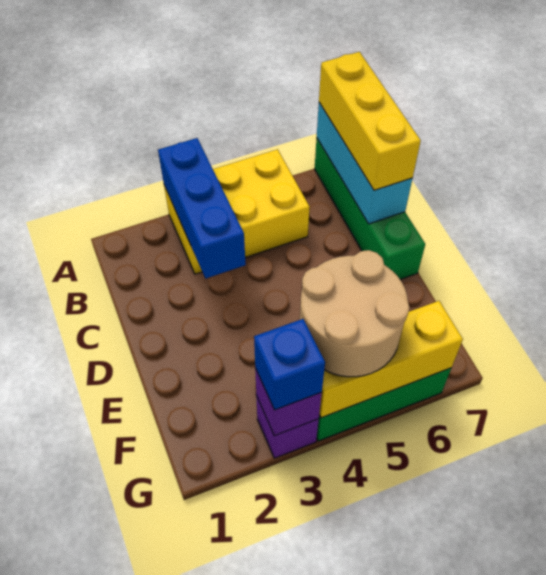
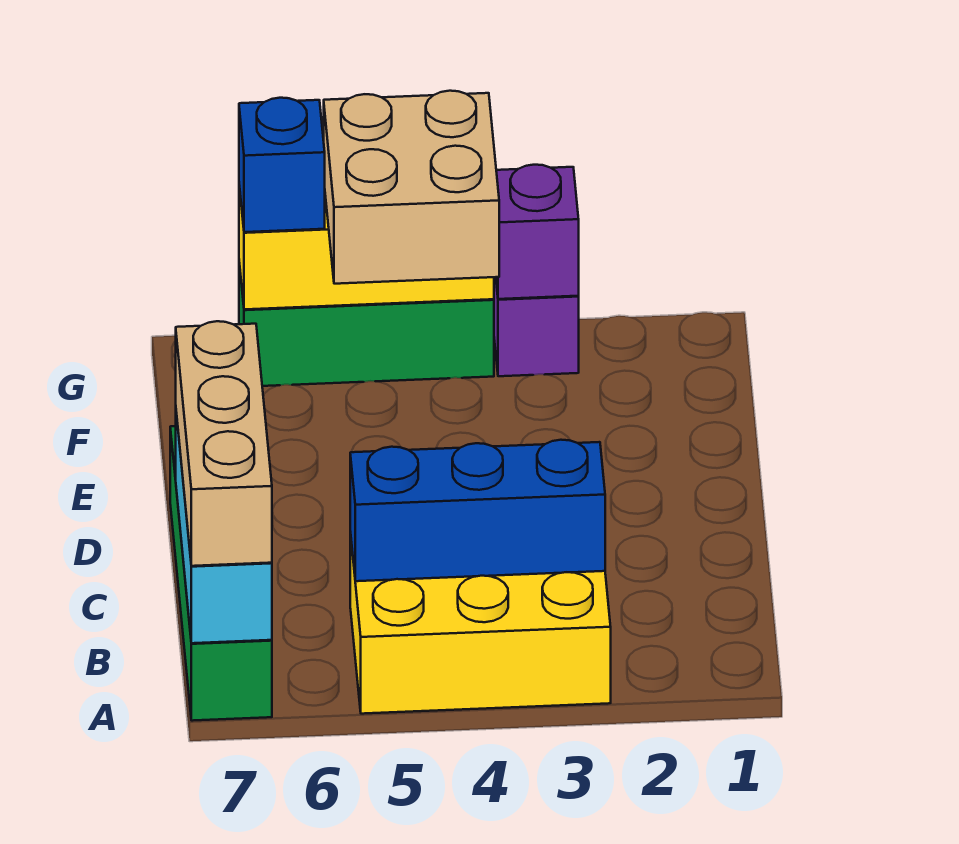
blue brick A3:C3 level 2 -> blue brick B3:B5 level 2
yellow brick A7:C7 level 3 -> tan brick A7:C7 level 3
tan round brick F4:G5 level 3 -> tan brick F4:G5 level 3
blue brick G3 level 3 -> blue brick G6 level 3

